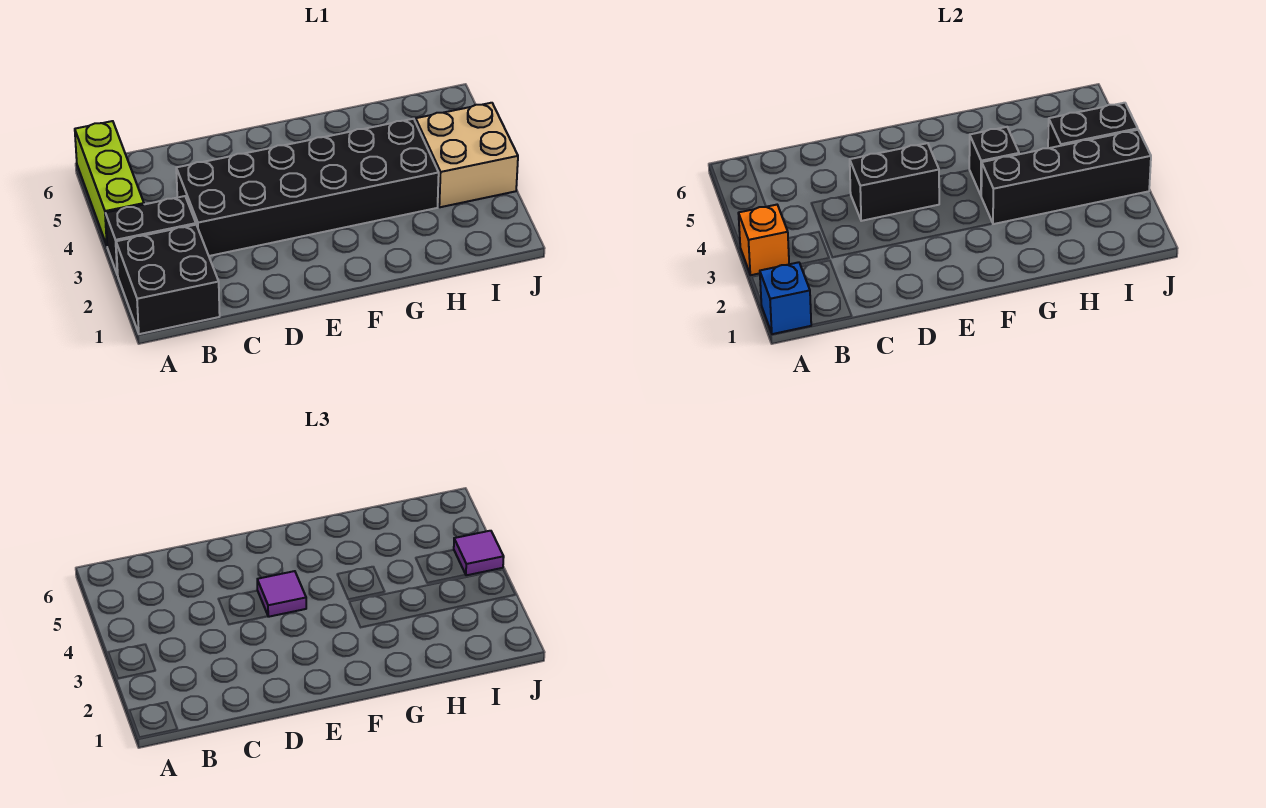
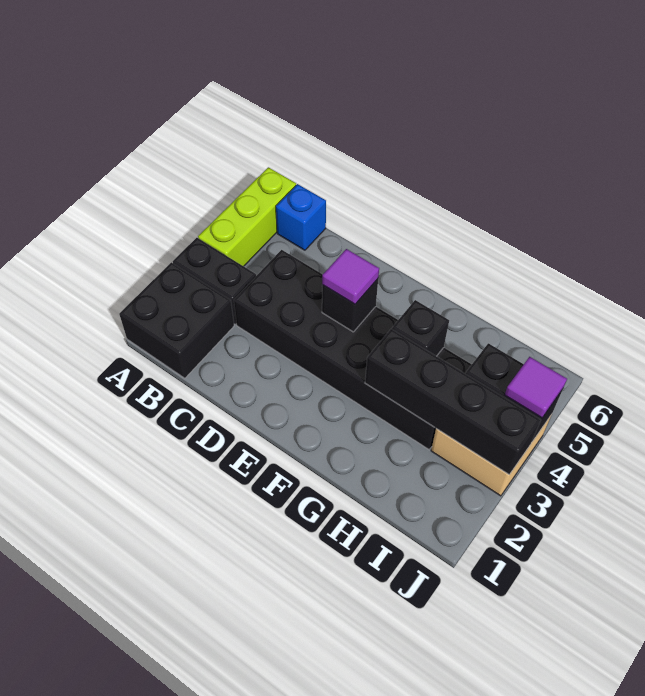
blue brick A1 level 2 -> blue brick B6 level 1
orange brick A3 level 2 -> none
black brick D4:E4 level 2 -> black brick E4 level 2

